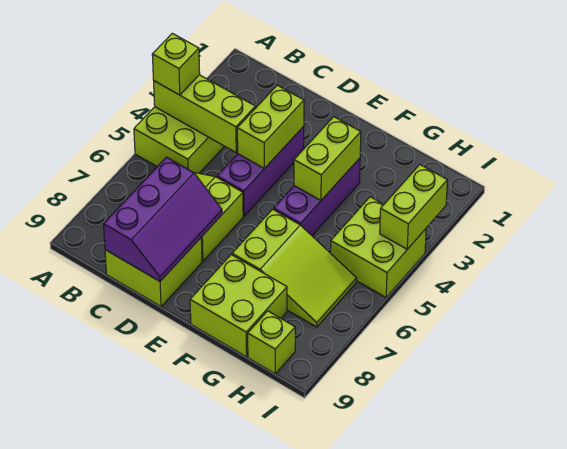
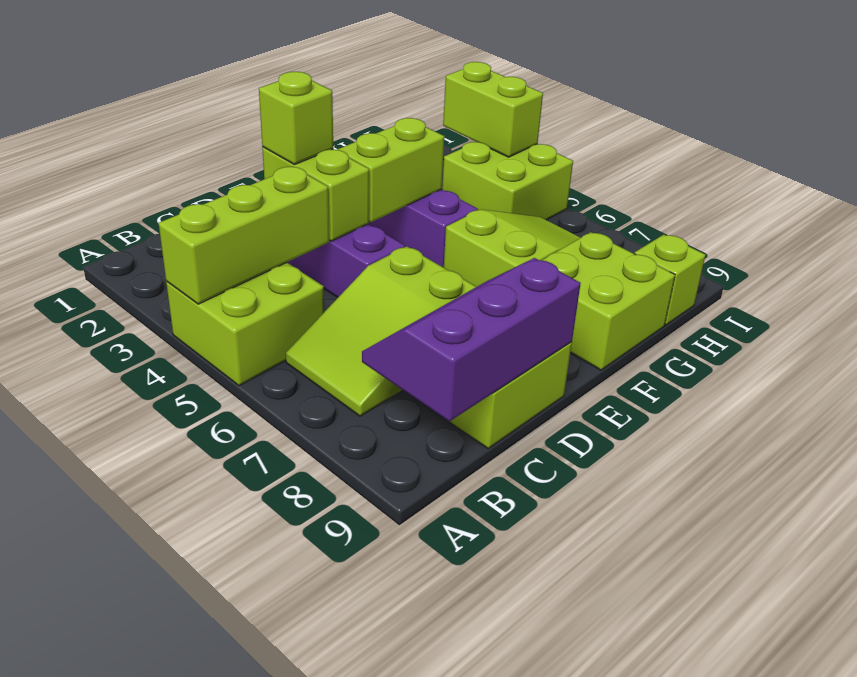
lime brick A4 level 3 -> lime brick D3 level 3
purple slope C7:D9 level 2 top C -> purple slope B8:D9 level 2 top 9
lime brick F3:F4 level 2 -> lime brick E4:F4 level 2

